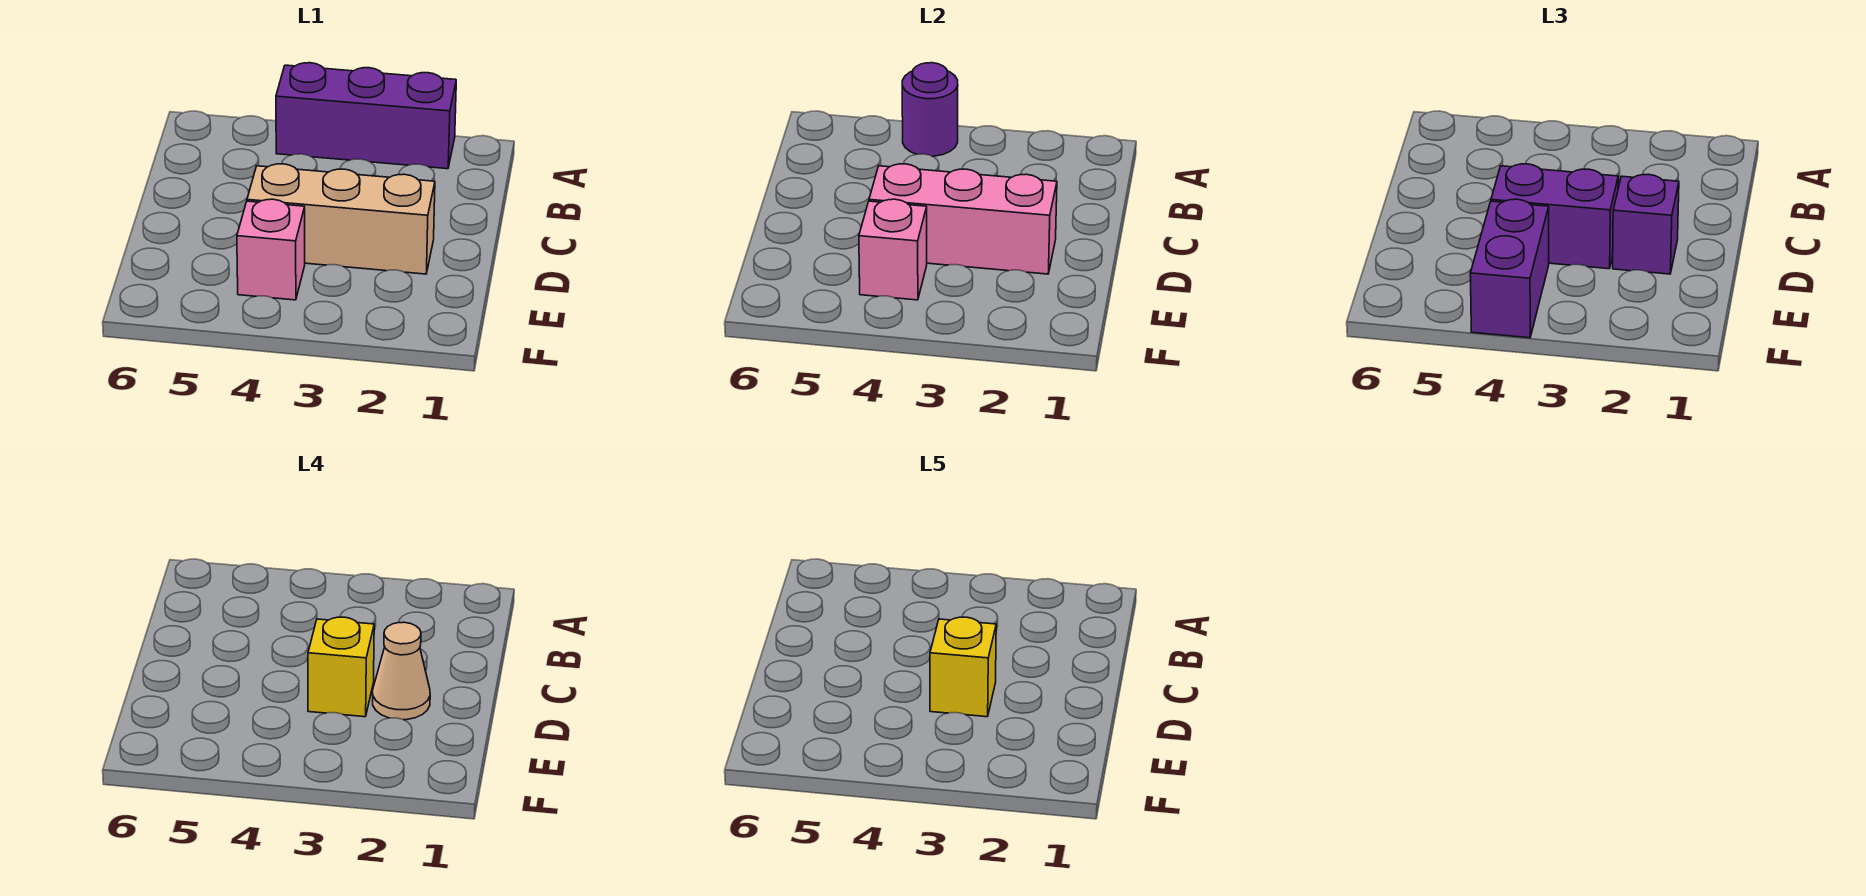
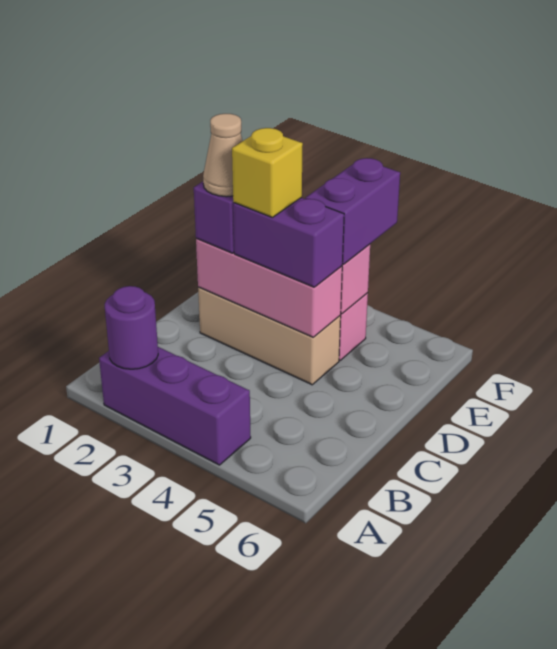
purple round brick A4 level 2 -> purple round brick A2 level 2
yellow brick D3 level 5 -> none

